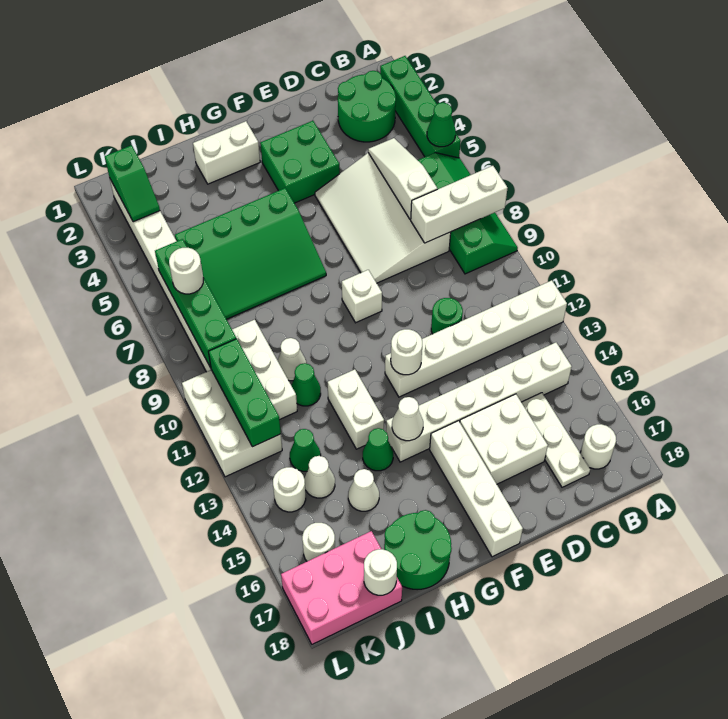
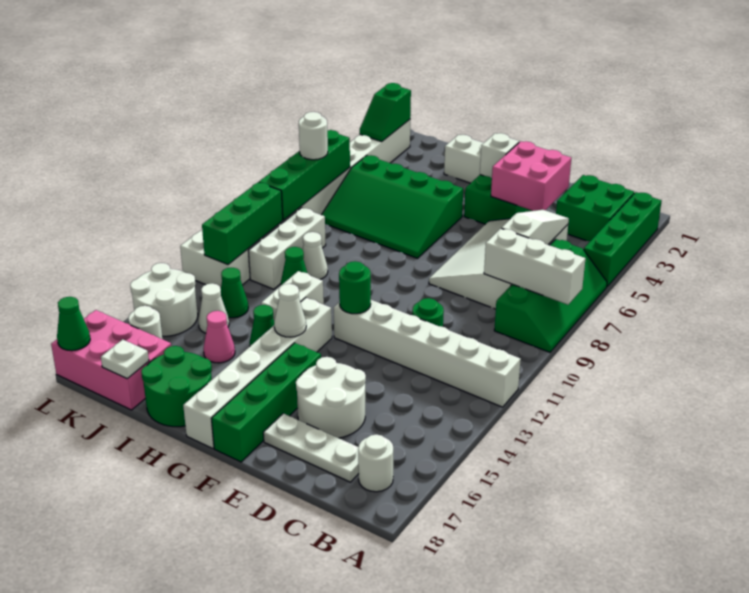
green cone A5 level 2 -> green cone L18 level 2
green round brick B2:C3 level 1 -> green brick B2:C3 level 1
white brick B14:G14 level 1 -> white brick G13:G18 level 1
white plate C15:C17 level 1 -> white plate C17:E17 level 1
none -> pink brick D3:E4 level 2
white brick D15:E16 level 1 -> white round brick D15:E16 level 1
white brick F9 level 1 -> white brick F3 level 2
white round brick F12 level 2 -> green round brick F12 level 2
white brick F15:F18 level 1 -> green brick F15:F18 level 1
white cone I15 level 1 -> pink cone I15 level 1
white round brick J18 level 2 -> white plate J18 level 2
white round brick K14 level 1 -> white round brick K14:L15 level 1

